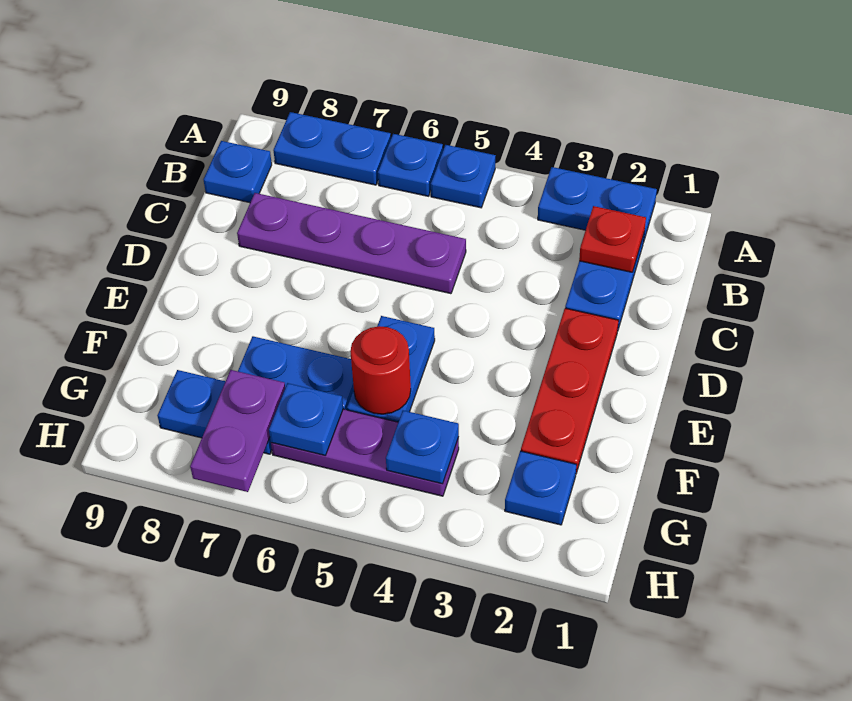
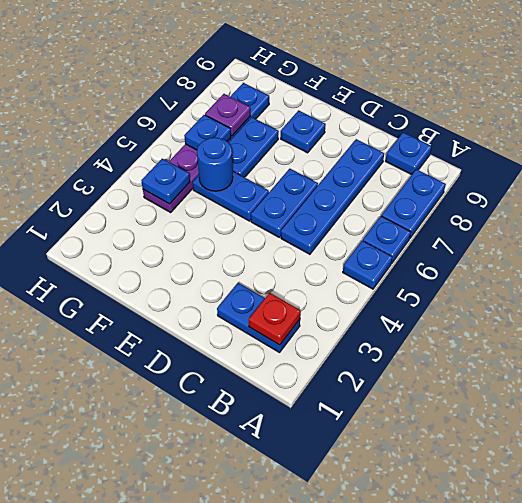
blue plate A2:A3 level 1 -> blue plate D5:D6 level 1
purple plate C5:C8 level 1 -> blue plate C5:C8 level 1
red plate D2:F2 level 1 -> none
red round brick F5 level 2 -> blue round brick F5 level 2
blue plate G2 level 1 -> blue plate E8 level 1
purple plate G7:H7 level 2 -> purple plate G7 level 2

